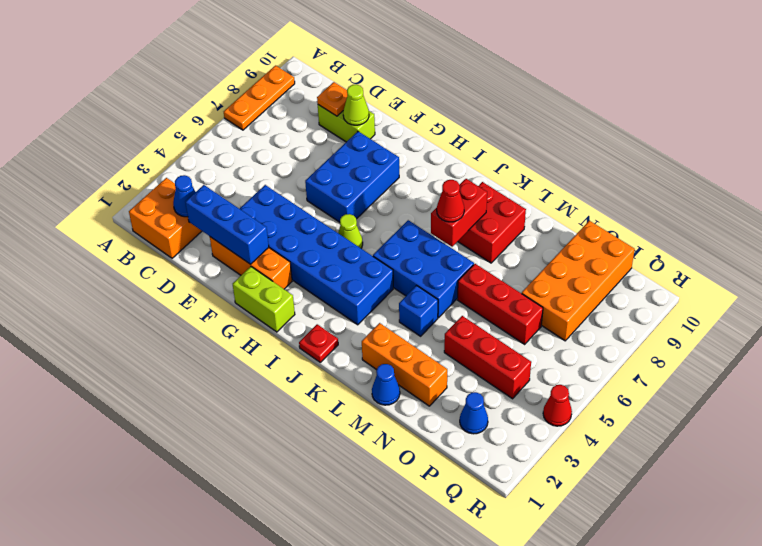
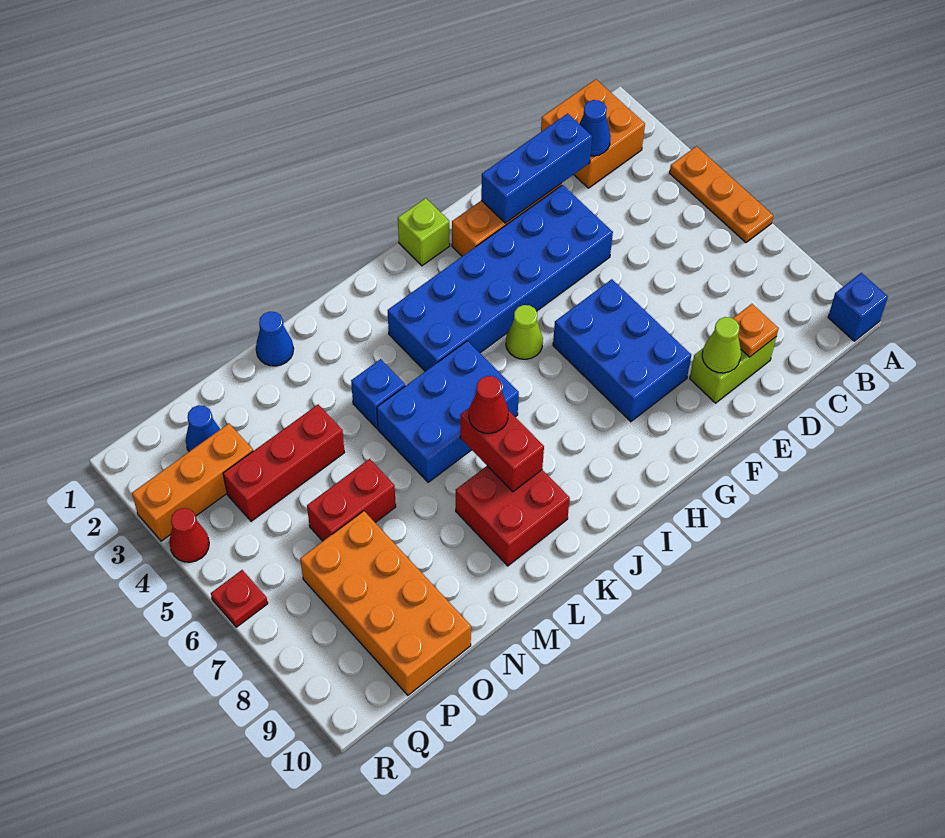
orange plate A7:A9 level 1 -> orange plate A4:A6 level 1
none -> blue brick A10 level 1
lime brick G1:H1 level 1 -> lime brick H1 level 1
red plate J1 level 1 -> red plate R6 level 1
orange brick L2:N2 level 1 -> orange brick P3:R3 level 1
red brick M6:O6 level 1 -> red brick N6:O6 level 1

